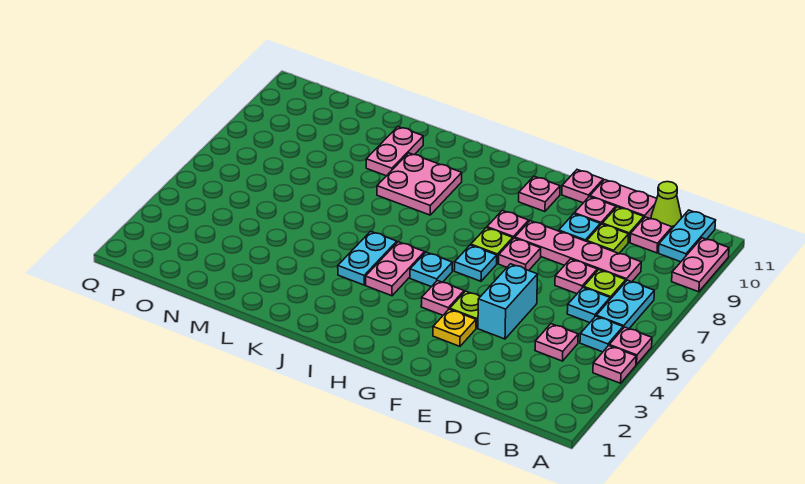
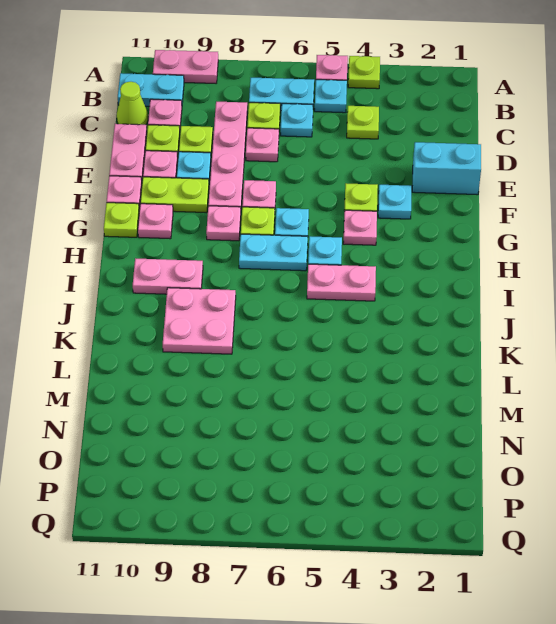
pink plate A4 level 1 -> lime plate A4 level 1
pink plate C4 level 1 -> lime plate C4 level 1
cyan brick E4:E5 level 1 -> cyan brick E1:E2 level 1
yellow plate F3 level 1 -> cyan plate F3 level 1
none -> lime plate F9:F10 level 1
none -> lime plate G11 level 1
cyan plate J4:J5 level 1 -> cyan plate H6:H7 level 1
pink plate L9:L10 level 1 -> pink plate I9:I10 level 1

